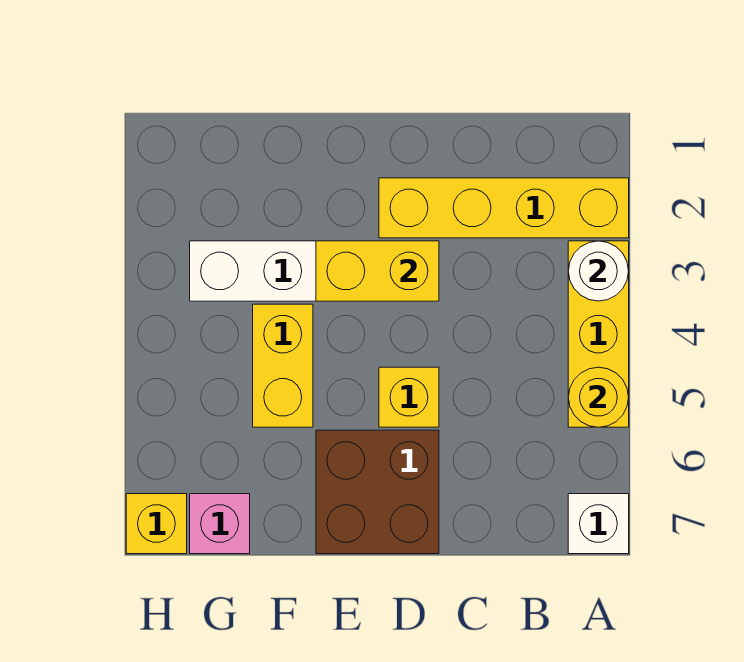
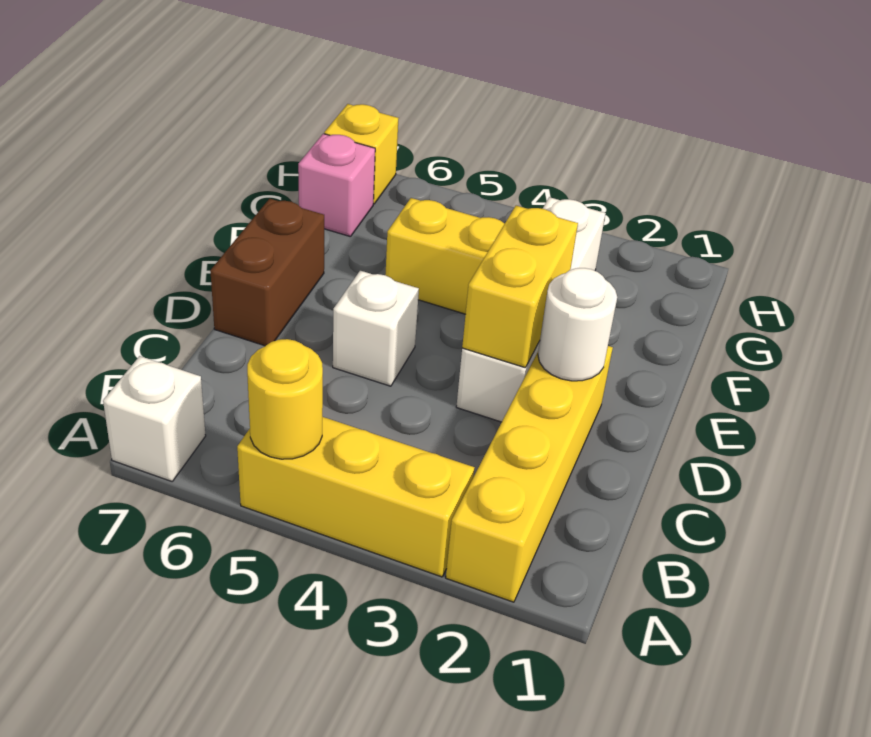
white round brick A3 level 2 -> white round brick D2 level 2
yellow brick D5 level 1 -> white brick D5 level 1
brown brick D6:E7 level 1 -> brown brick D7:E7 level 1

